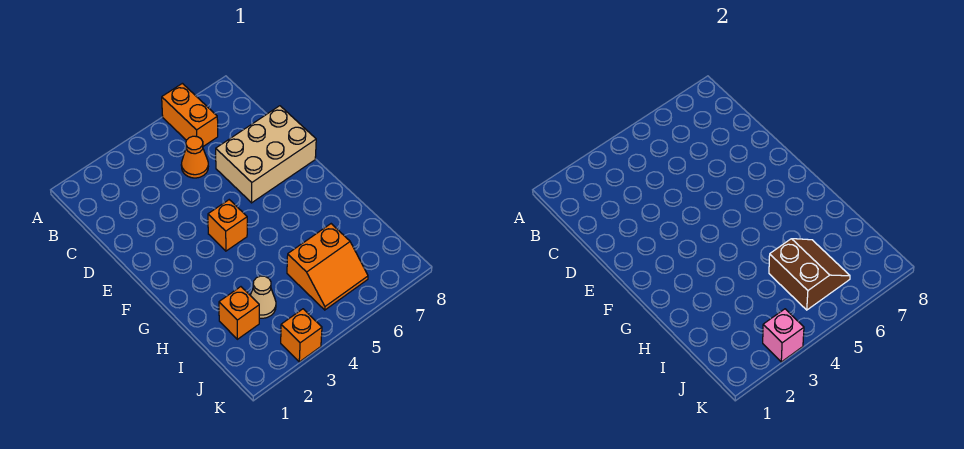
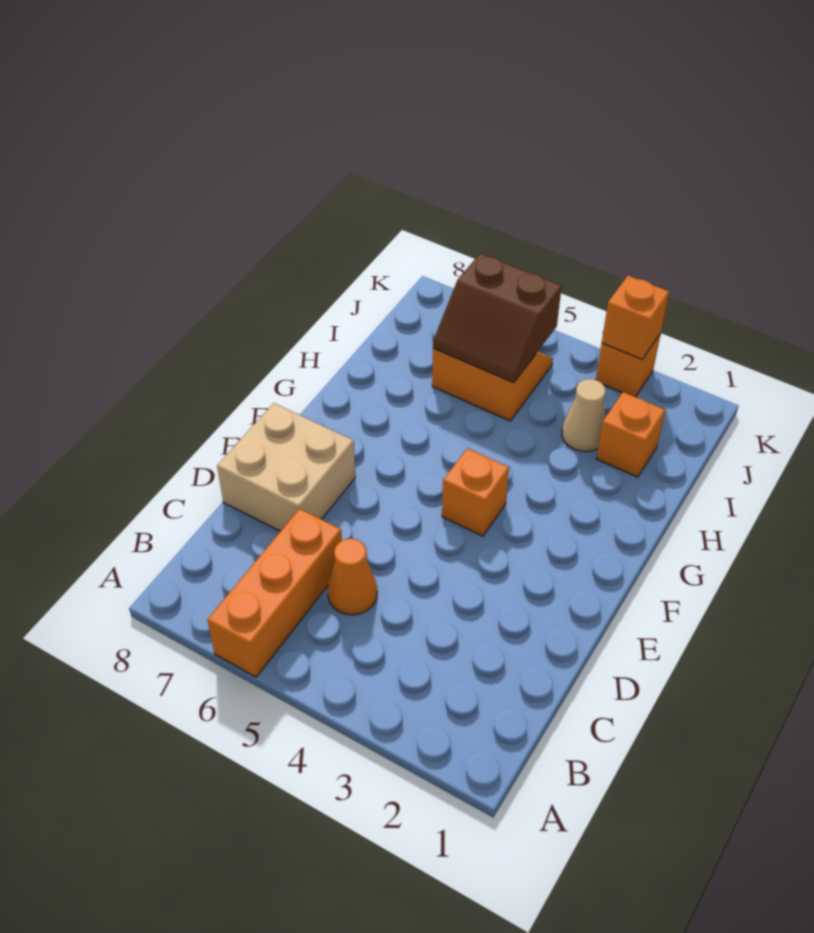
orange brick A6:B6 level 1 -> orange brick A6:C6 level 1
tan brick D6:E8 level 1 -> tan brick D7:E8 level 1
brown slope I5:J6 level 2 top 5 -> brown slope I5:J6 level 2 top J
pink brick K3 level 2 -> orange brick K3 level 2

